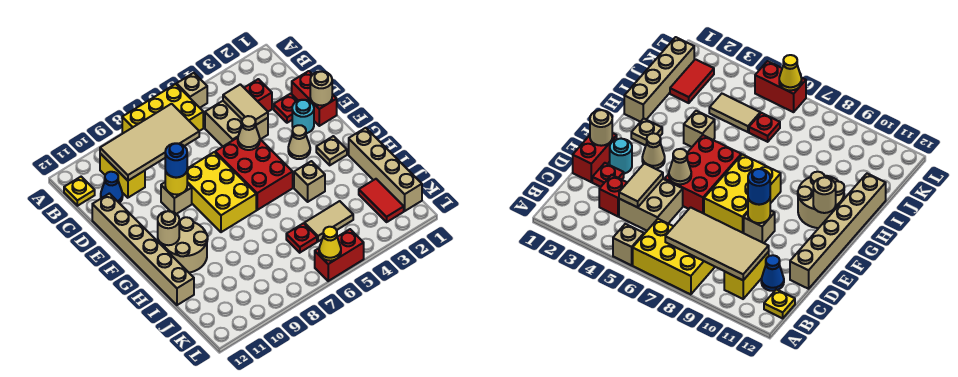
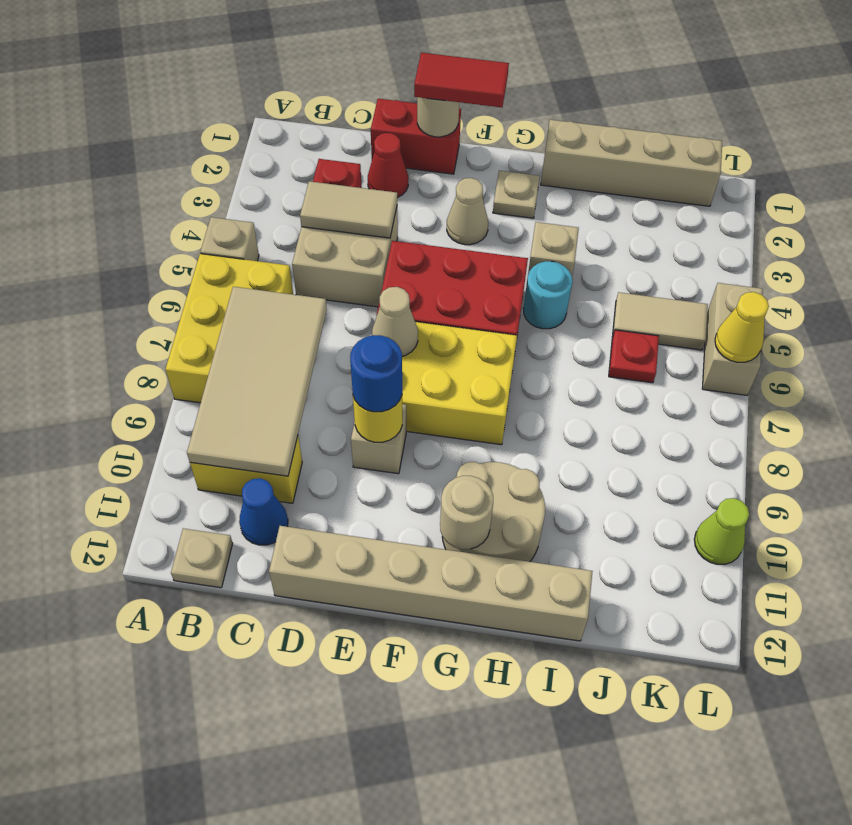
yellow plate B12 level 1 -> tan plate B12 level 1
red plate D2 level 1 -> red cone D2 level 1
cyan round brick E2 level 1 -> cyan round brick H5 level 1
tan cone E5 level 2 -> tan cone E7 level 2
red tile J2:K2 level 1 -> red tile E1:F1 level 3
tan tile J4:J5 level 1 -> tan tile J5:K5 level 1
red brick L5:L6 level 1 -> tan brick L5:L6 level 1
none -> lime cone L10 level 1

